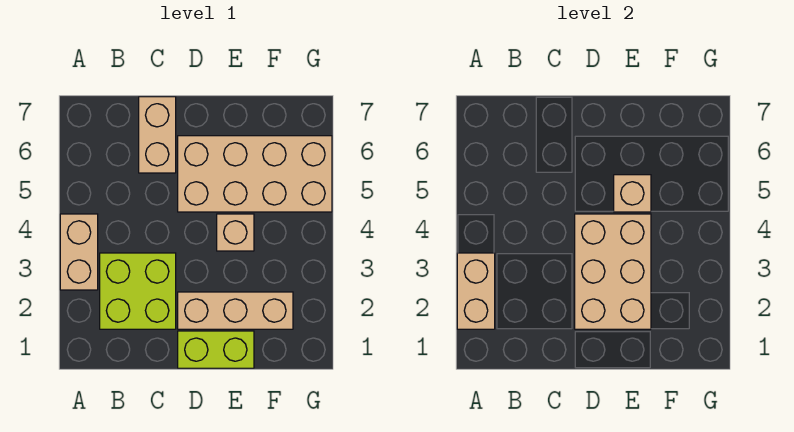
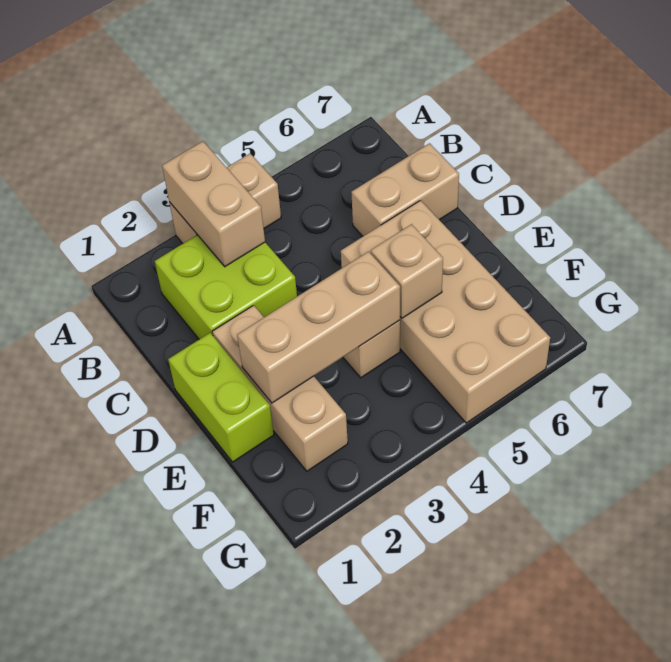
tan brick A2:A3 level 2 -> tan brick A3:B3 level 2
tan brick D2:E4 level 2 -> tan brick E2:E4 level 2

